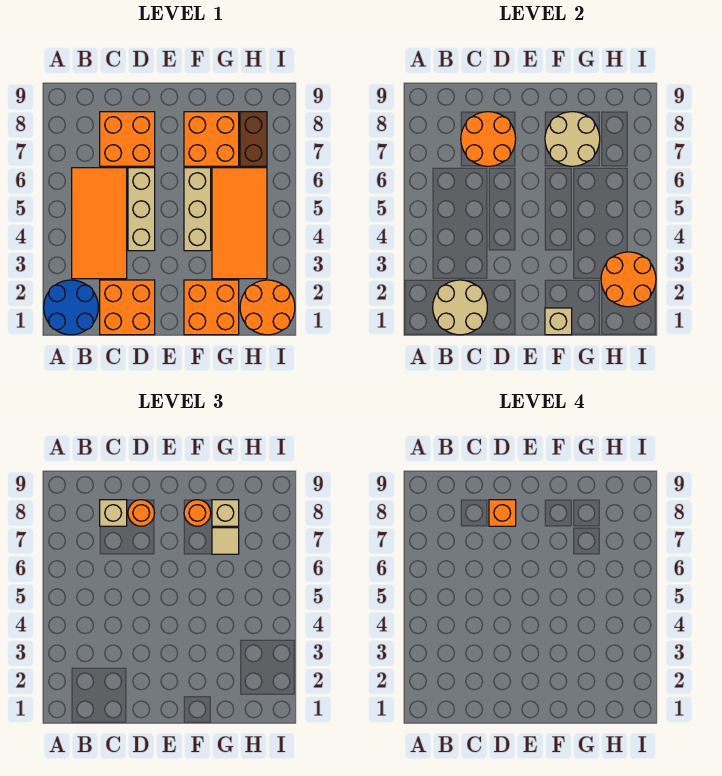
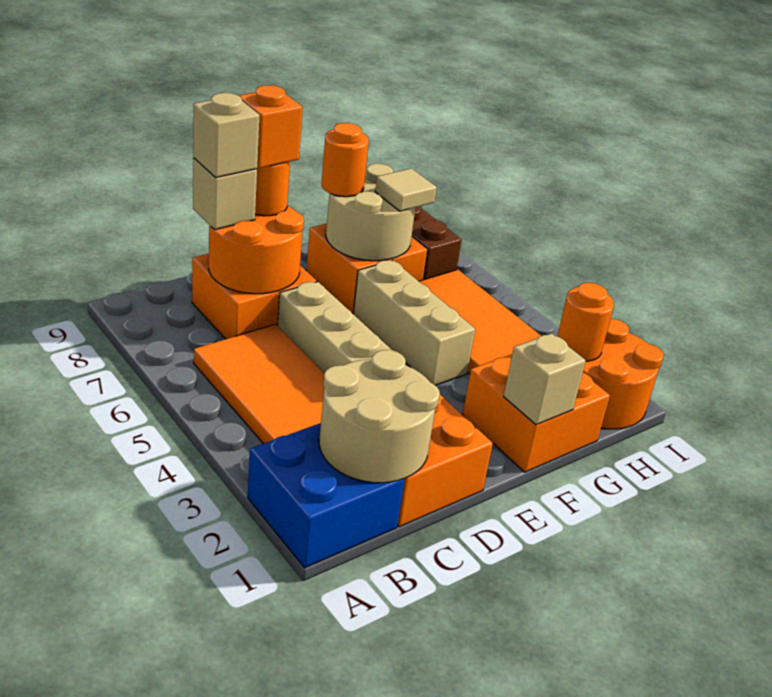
blue round brick A1:B2 level 1 -> blue brick A1:B2 level 1
tan brick G8 level 3 -> tan brick C8 level 4
orange round brick H2:I3 level 2 -> orange round brick H2 level 2

